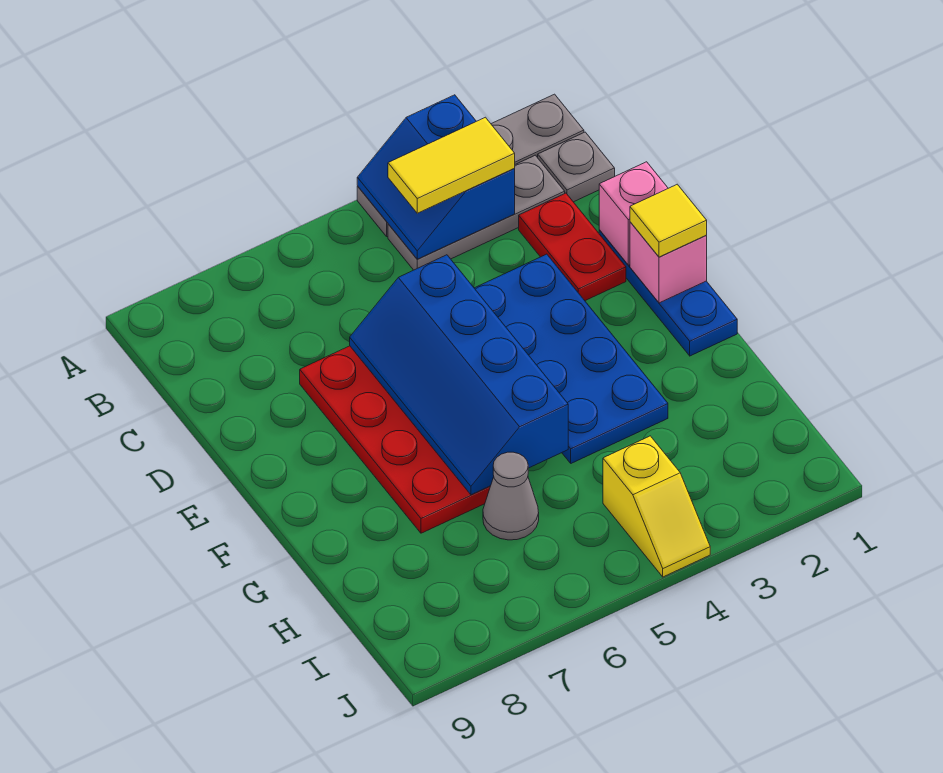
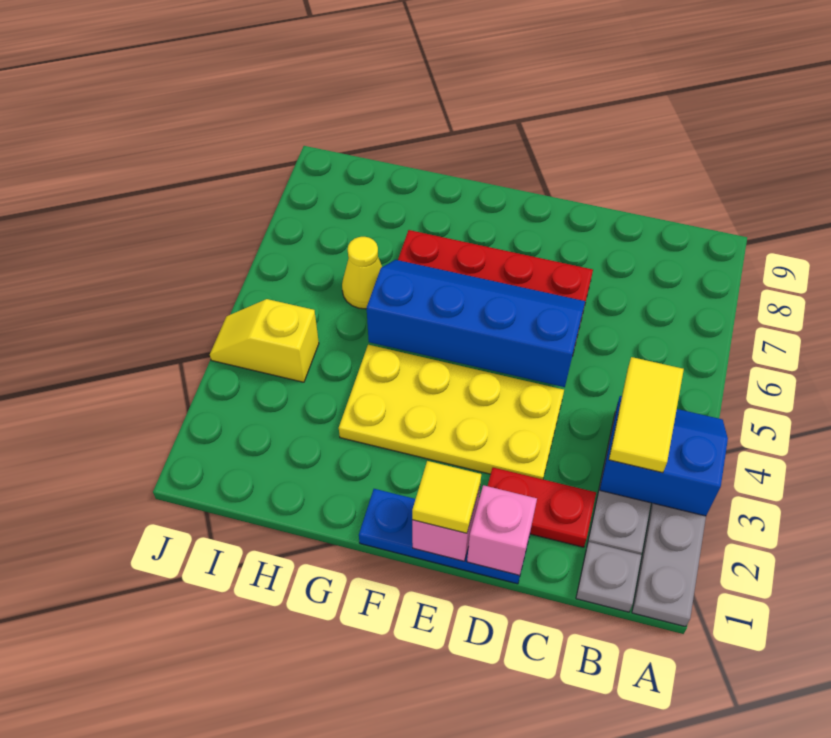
blue plate D3:G4 level 1 -> yellow plate D3:G4 level 1
grey cone H6 level 1 -> yellow cone H6 level 1

